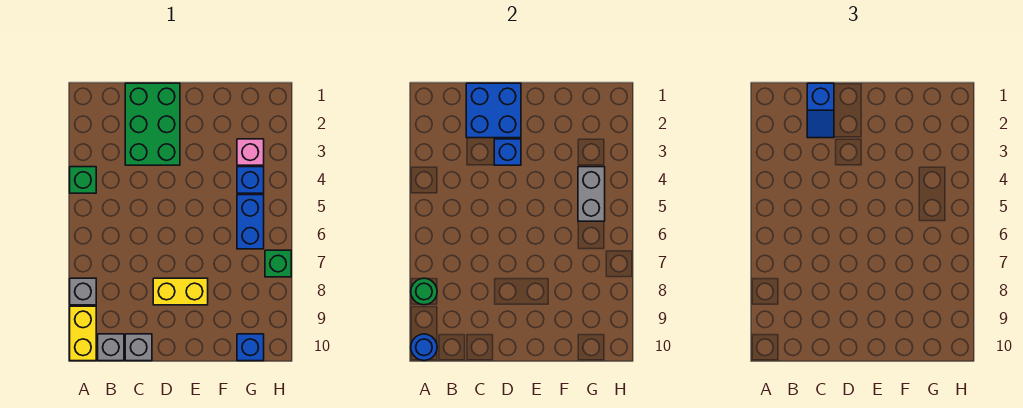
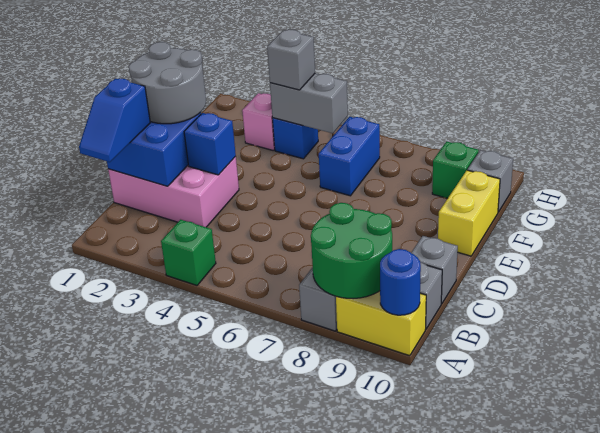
green round brick A8 level 2 -> green round brick A8:B9 level 2
green brick C1:D3 level 1 -> pink brick C1:D3 level 1
blue slope C1:C2 level 3 top 1 -> blue slope B1:C1 level 3 top C
none -> grey round brick D1:E2 level 3
yellow brick D8:E8 level 1 -> yellow brick E10:F10 level 1
none -> grey brick G4 level 3
blue brick G5:G6 level 1 -> blue brick F6:G6 level 1
blue brick G10 level 1 -> grey brick G10 level 1
green brick H7 level 1 -> green brick G9 level 1

